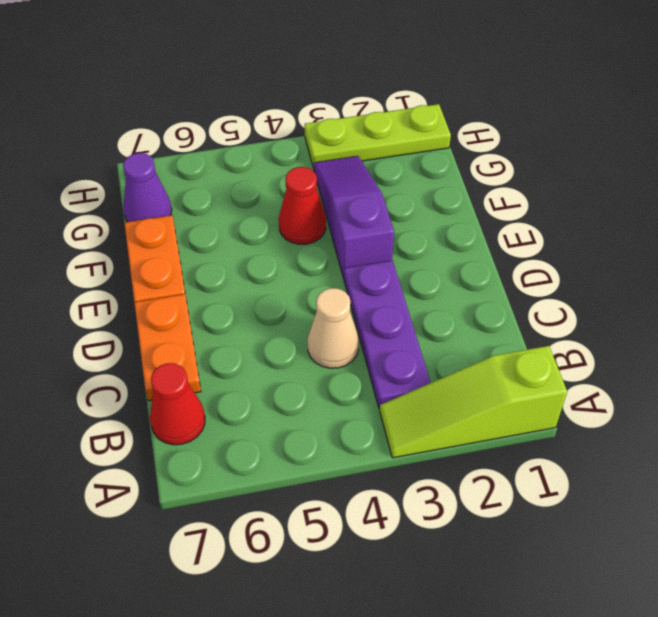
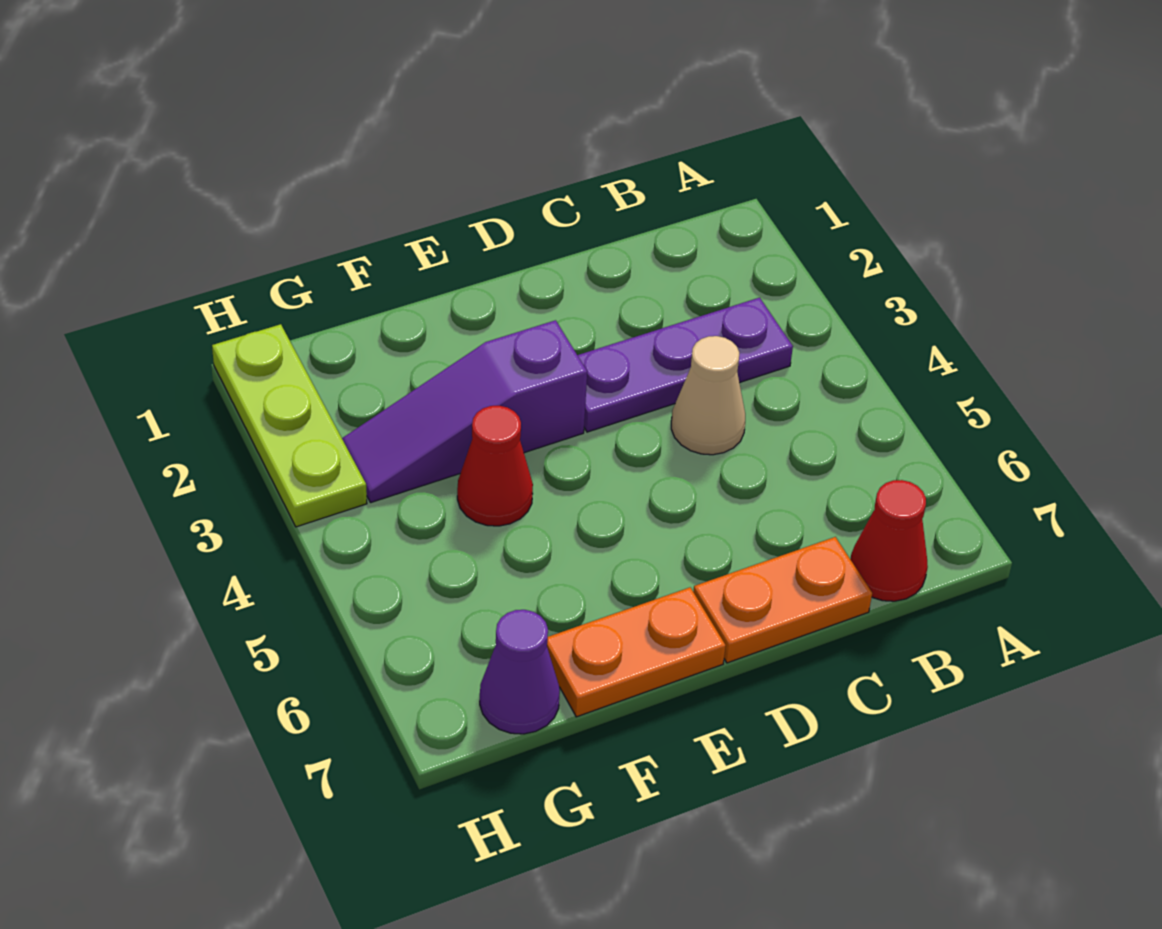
lime slope A1:A3 level 1 top 1 -> none

